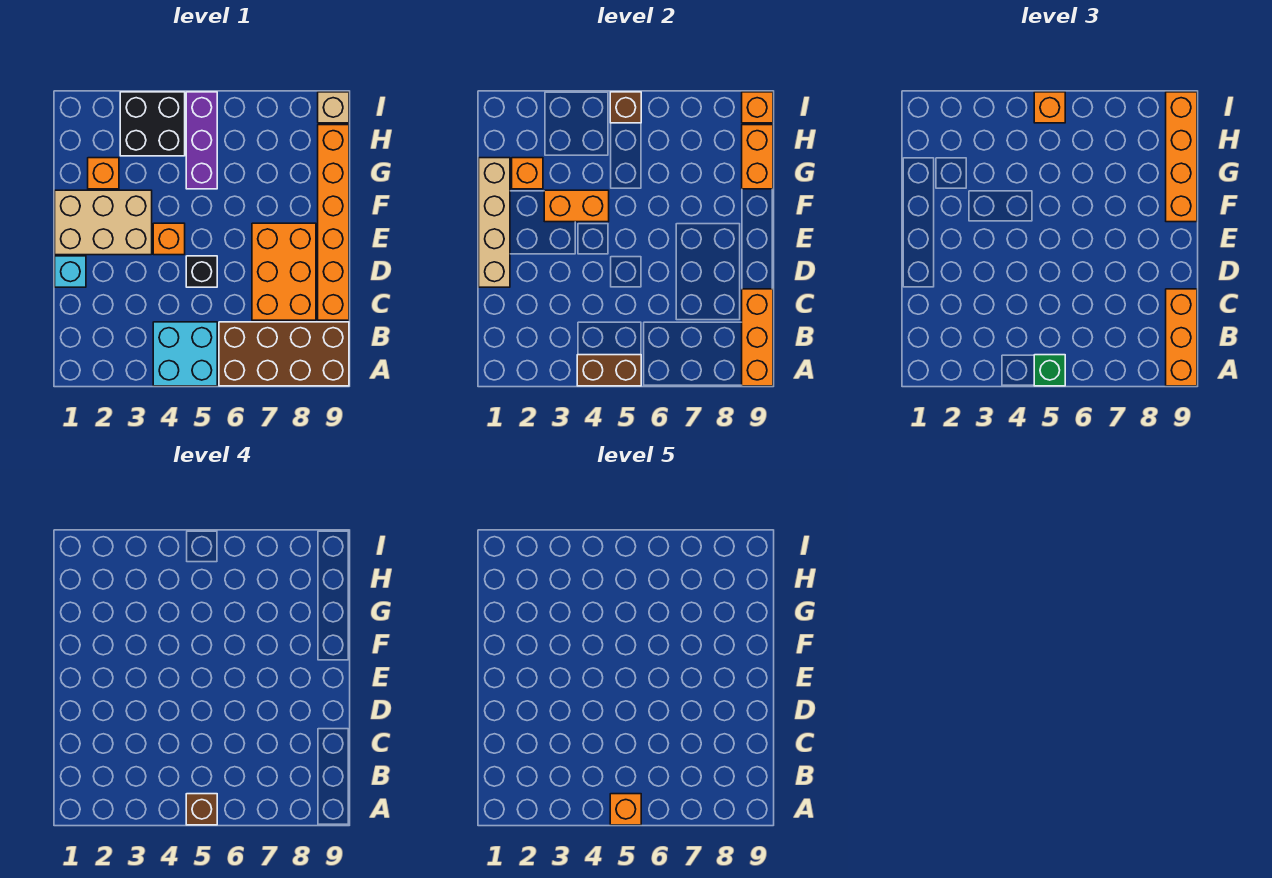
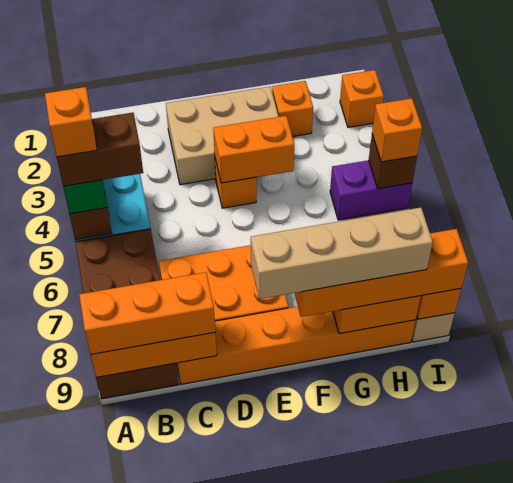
brown brick A5 level 4 -> brown brick A5:B5 level 4
cyan brick D1 level 1 -> none
tan brick D1:G1 level 2 -> tan brick E9:H9 level 4
black brick D5 level 1 -> none
tan brick E1:F3 level 1 -> tan brick D2:F3 level 1
orange brick F3:F4 level 2 -> orange brick E4:F4 level 2
orange brick G2 level 2 -> orange brick I2 level 1
purple brick G5:I5 level 1 -> purple brick H5:I5 level 1
black brick H3:I4 level 1 -> none

